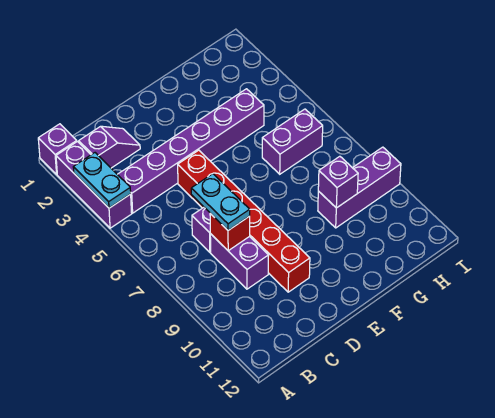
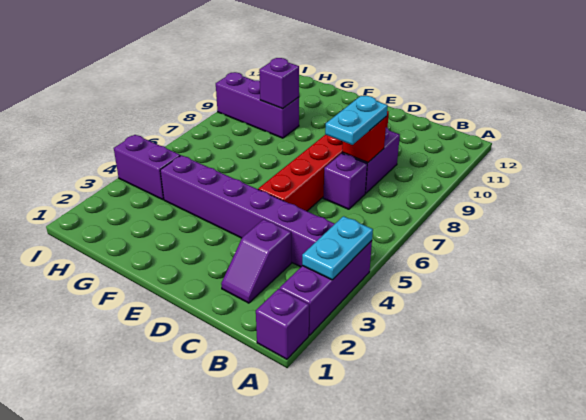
purple slope B2:C2 level 1 top B -> purple slope C2:C3 level 1 top 3
purple brick G6:H6 level 1 -> purple brick H4:I4 level 1

